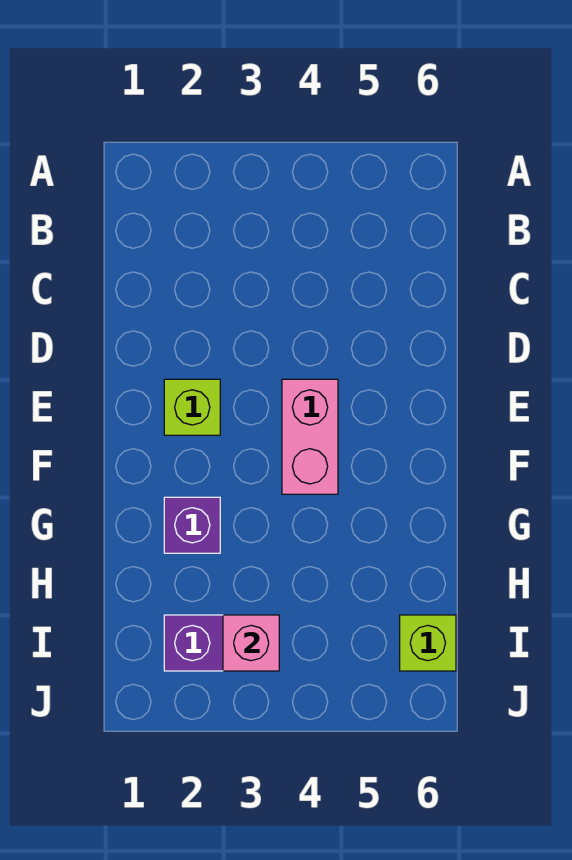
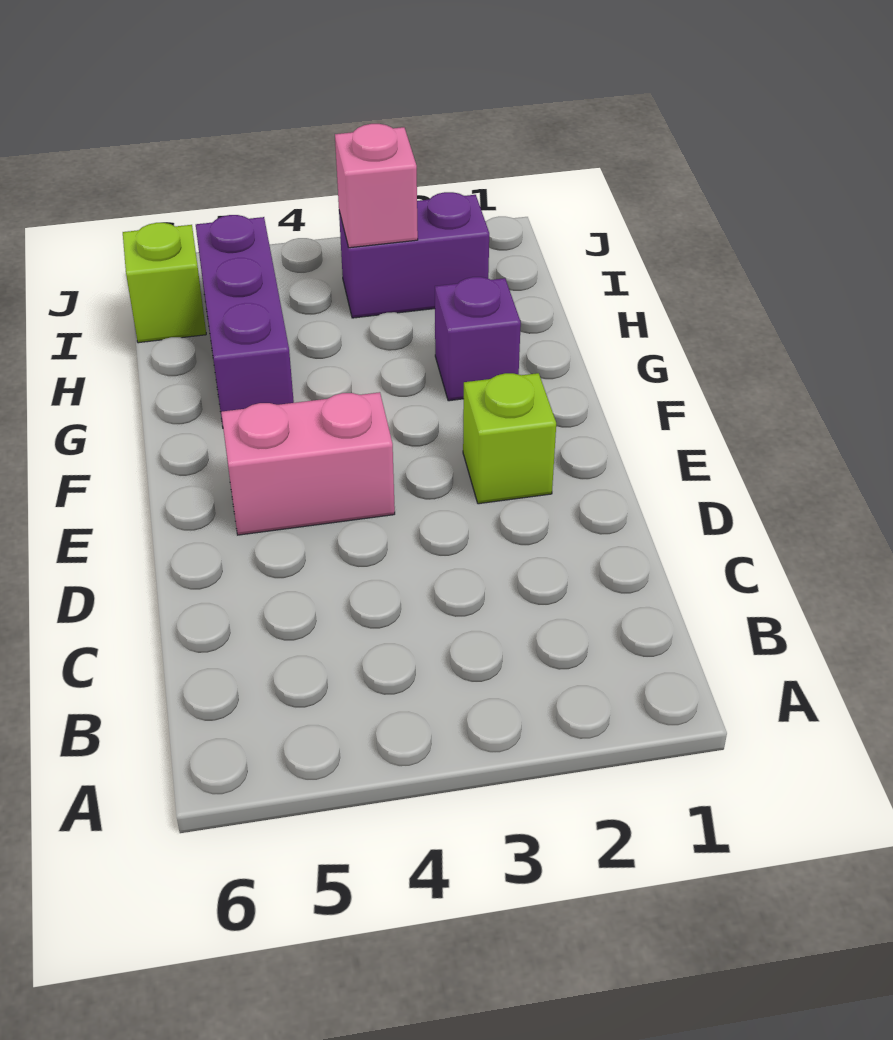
pink brick E4:F4 level 1 -> pink brick E4:E5 level 1
none -> purple brick G5:I5 level 1

